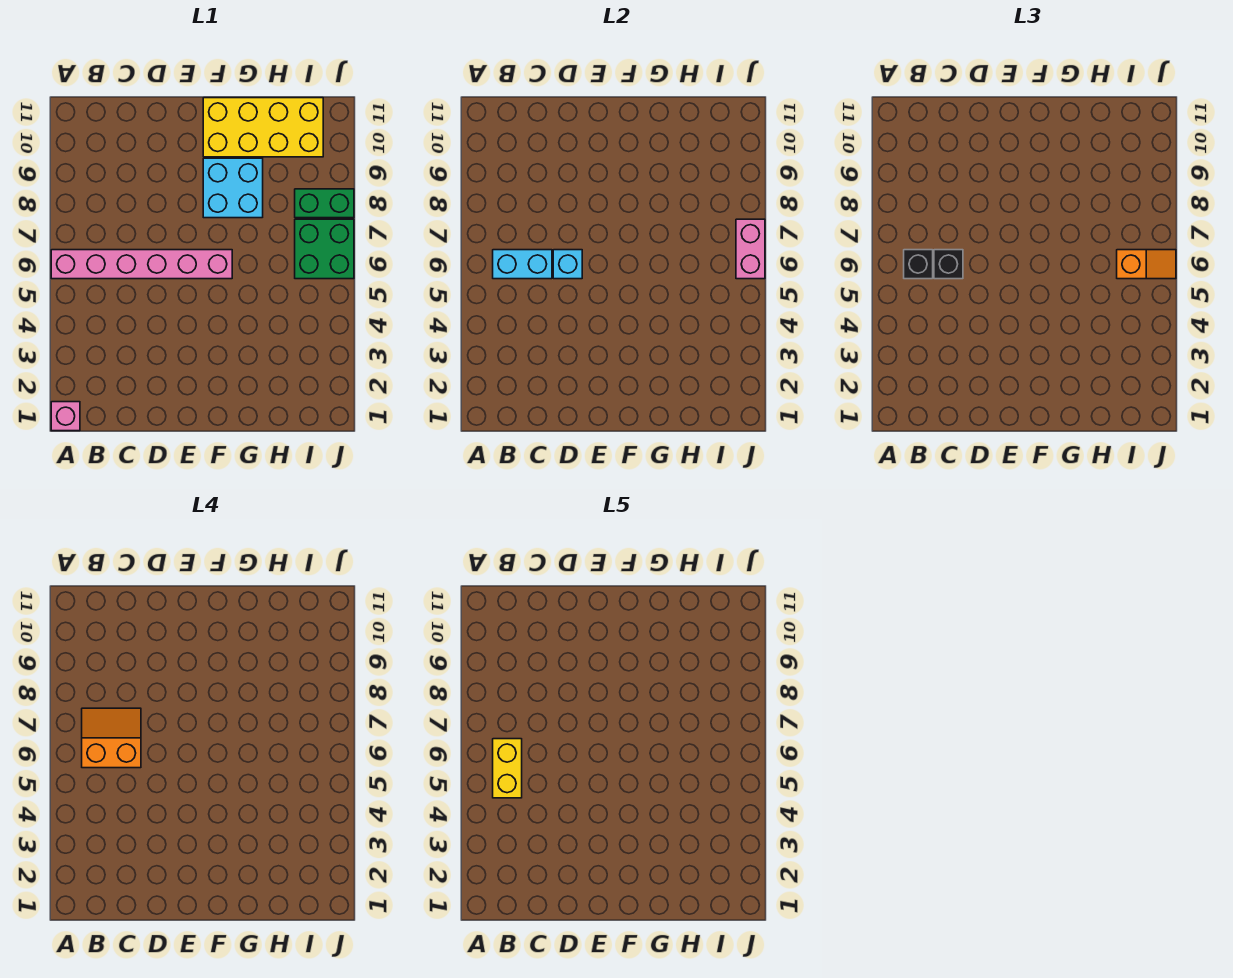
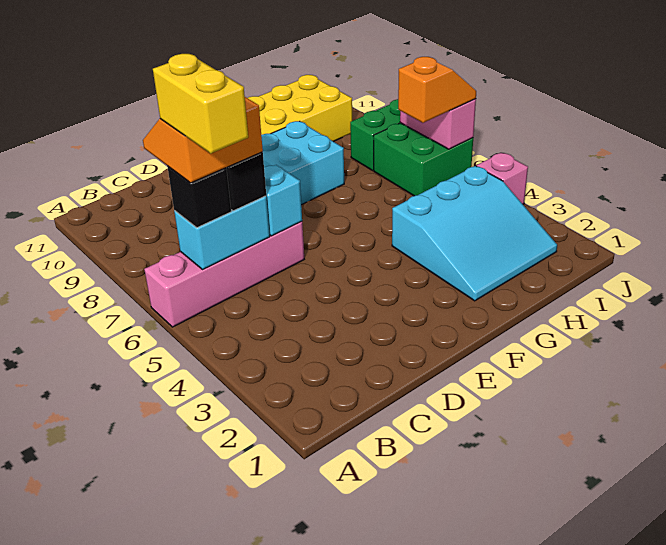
pink brick A1 level 1 -> pink brick J4 level 1
pink brick A6:F6 level 1 -> pink brick A6:D6 level 1
none -> cyan slope G2:I4 level 1 top 4

